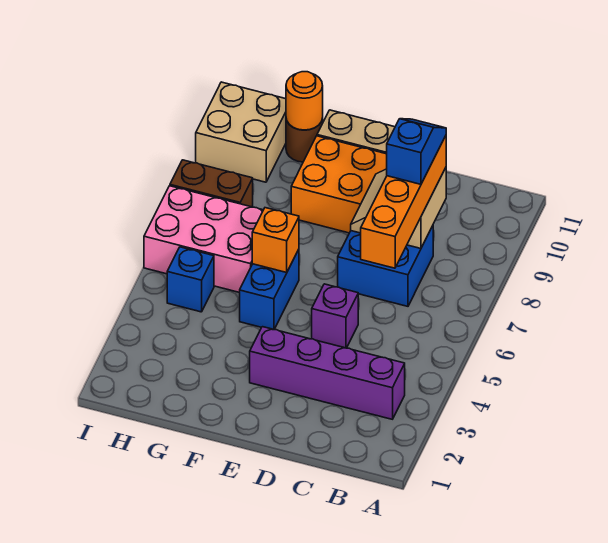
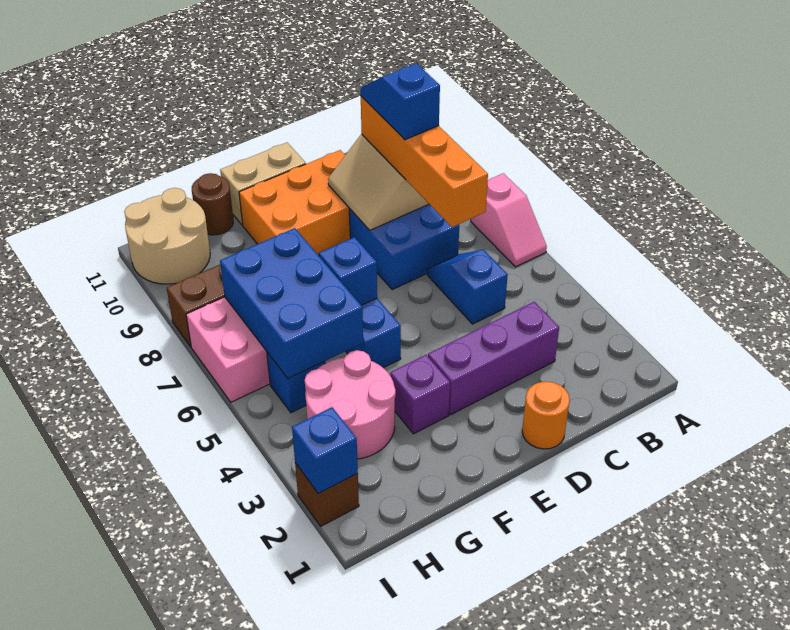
none -> pink slope A6:A7 level 1 top 7
purple brick B3:E3 level 1 -> purple brick C3:E3 level 1
none -> blue slope C5:C6 level 1 top 5
purple brick D5 level 1 -> purple brick F3 level 1
orange brick F6 level 2 -> blue brick F6 level 2
none -> pink round brick G3:H4 level 1
none -> blue brick G5:H7 level 2
orange round brick G11 level 2 -> orange round brick D1 level 1
tan brick H10:I11 level 1 -> tan round brick H10:I11 level 1
none -> brown brick I2 level 1
none -> blue brick I2 level 2

